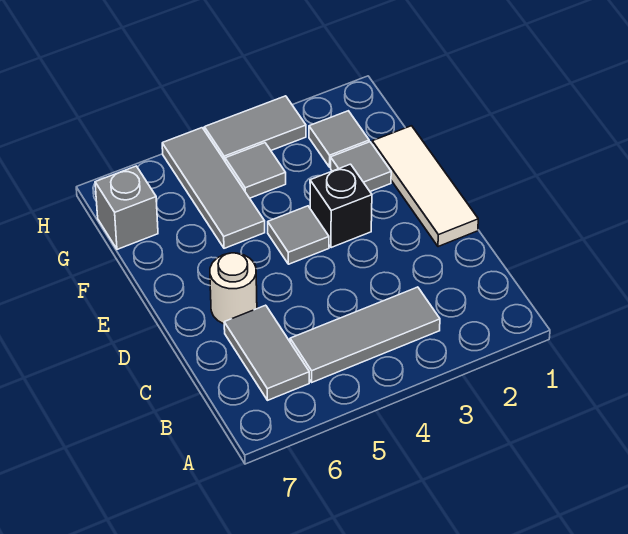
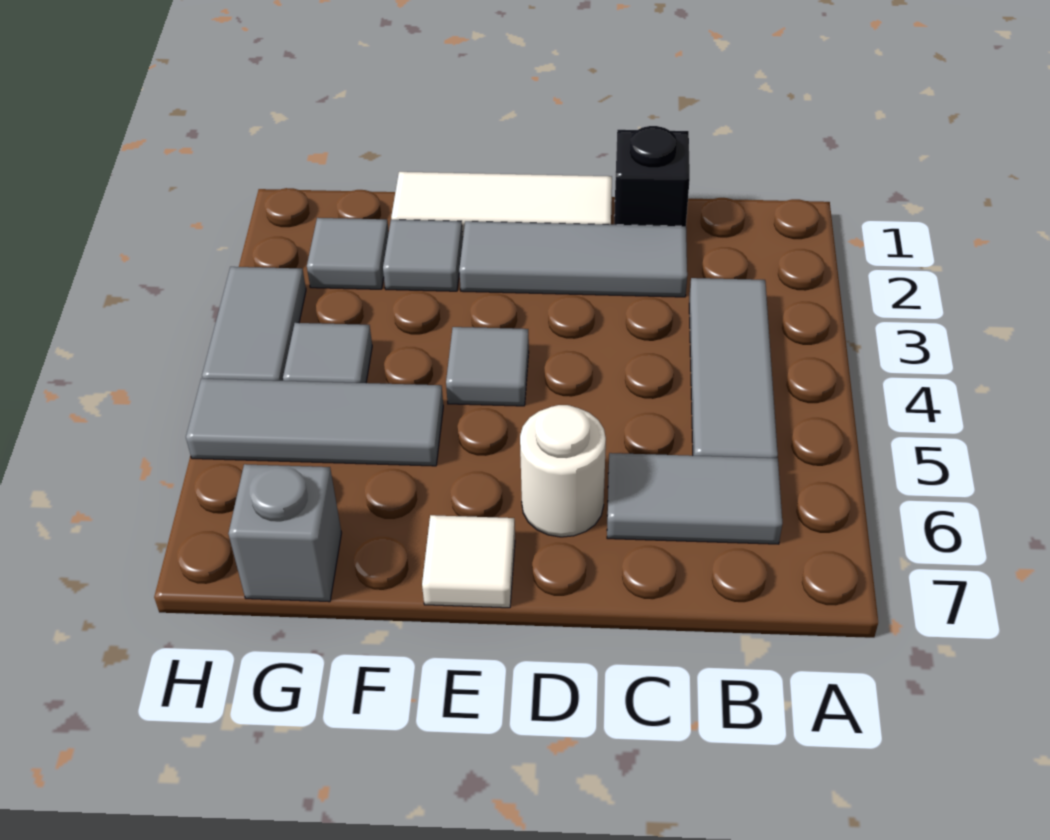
none -> grey tile C2:E2 level 1
black brick E3 level 1 -> black brick C1 level 1
none -> white tile E7 level 1

